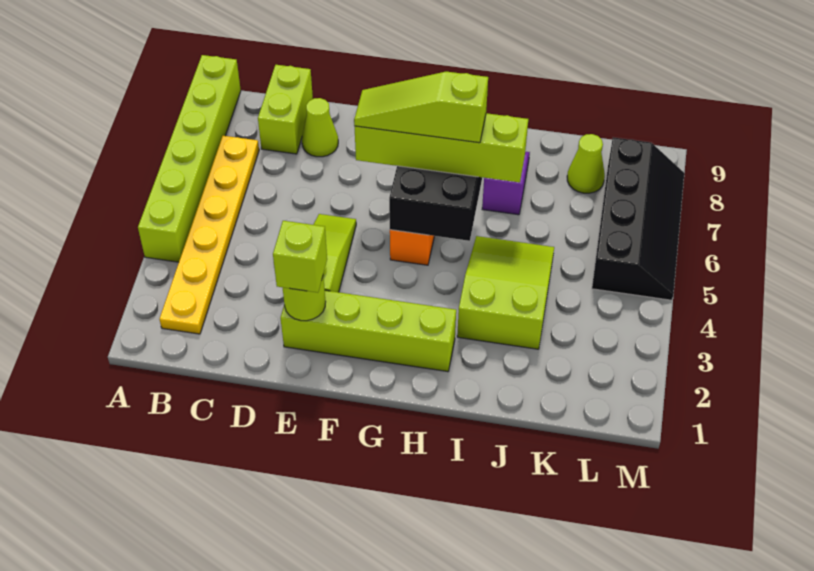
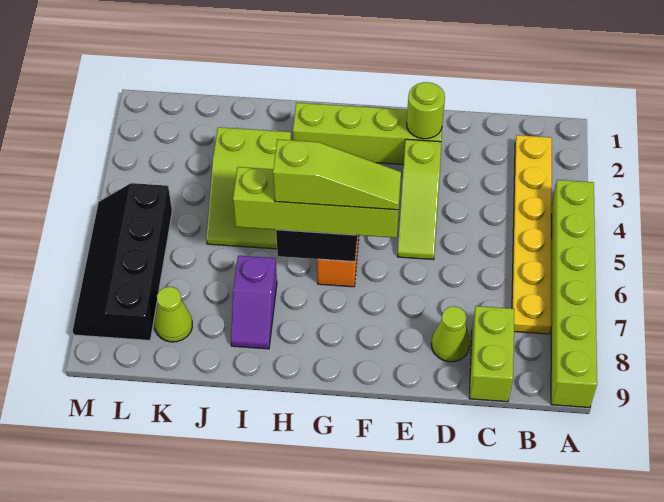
lime brick E2 level 3 -> none

